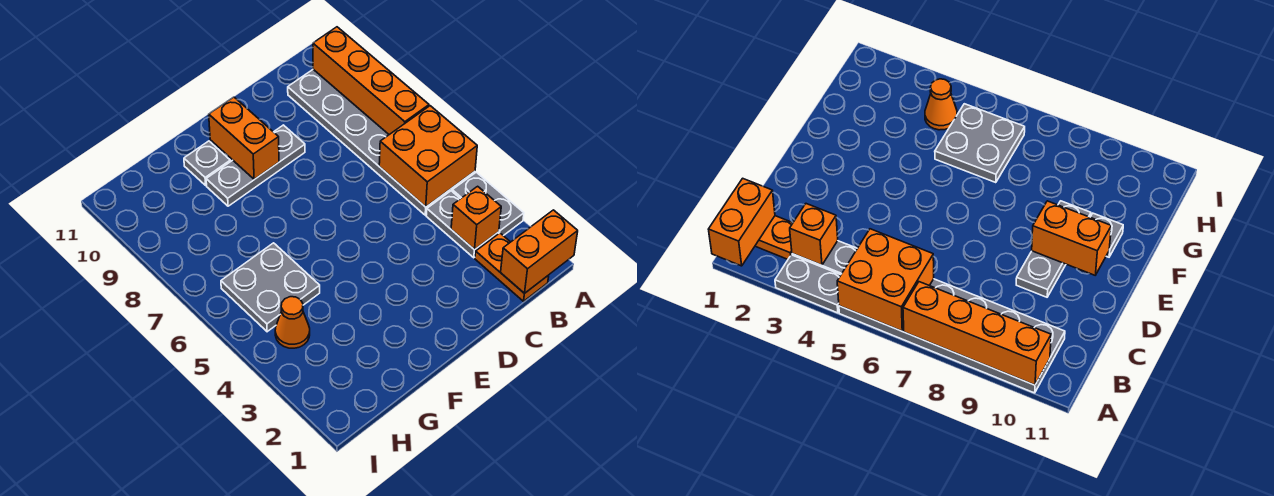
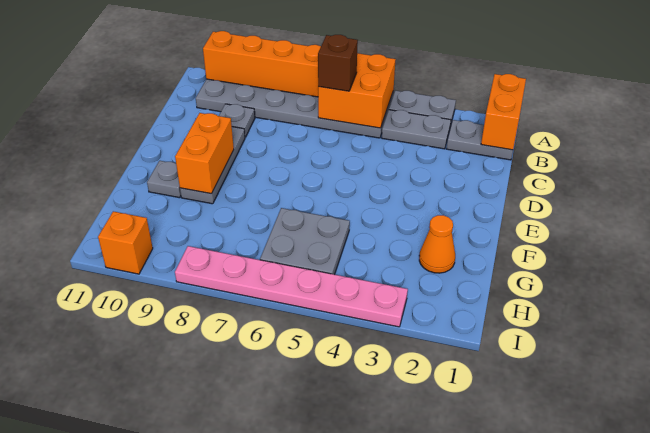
orange plate B1:B2 level 1 -> grey plate B1:B2 level 1
orange brick B3 level 2 -> orange brick I10 level 1
none -> brown brick B6 level 3
none -> grey plate C9 level 1
orange brick E9:E10 level 2 -> orange brick E9:F9 level 2
orange cone H4 level 1 -> orange cone G2 level 1
none -> pink plate I3:I8 level 1

